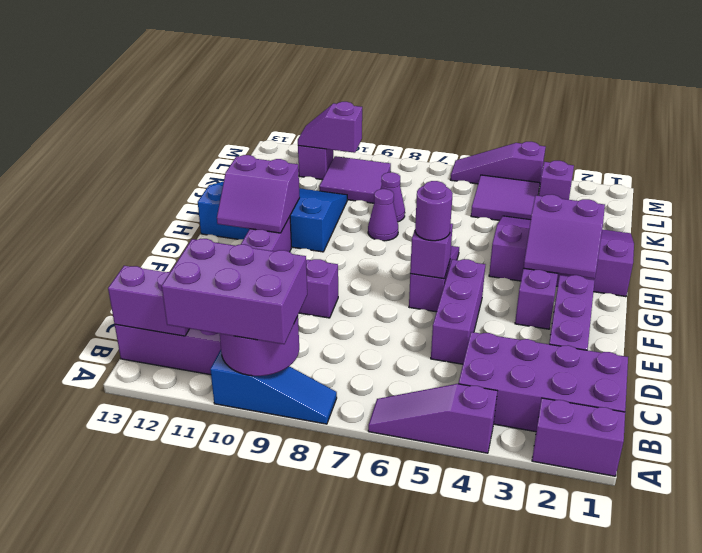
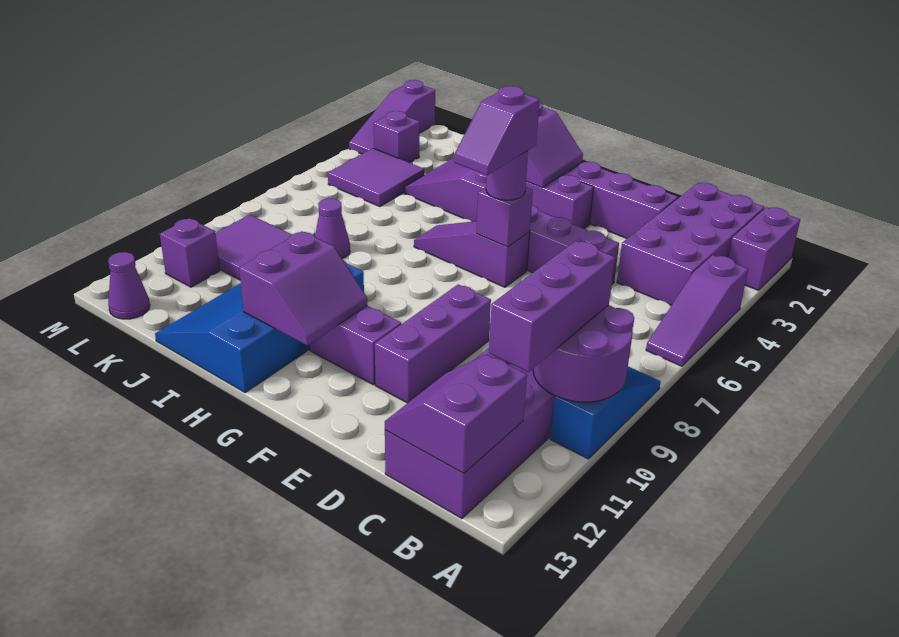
purple brick A9:B11 level 3 -> purple brick B9:B11 level 3
purple cone I8 level 1 -> purple cone L13 level 1
purple slope L10:L11 level 2 top 10 -> purple slope F6:F7 level 4 top 6
purple slope M4:M6 level 1 top 4 -> purple slope M1:M3 level 1 top 1

